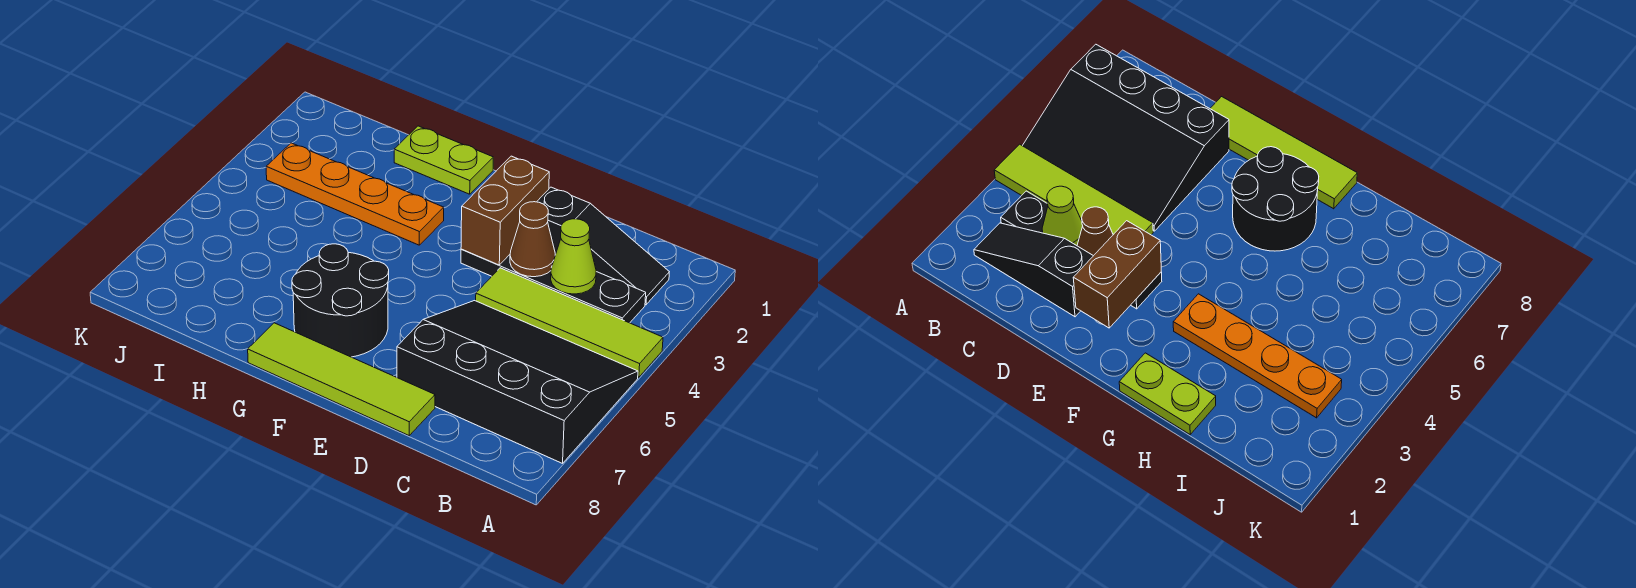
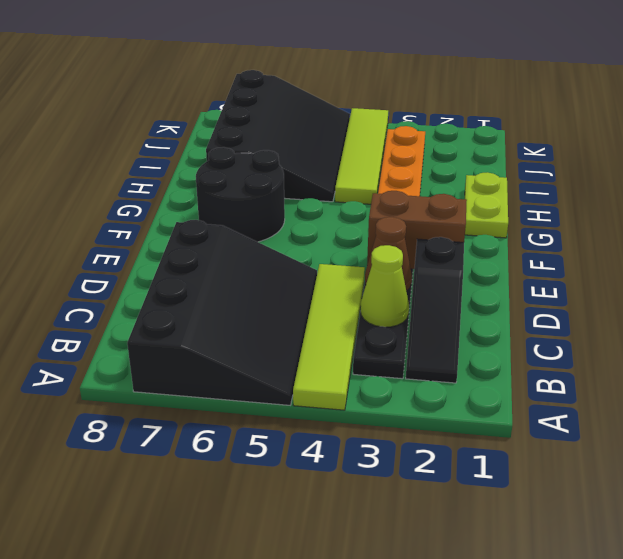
lime tile D8:G8 level 1 -> lime tile H4:K4 level 1
none -> black slope H5:K7 level 1 top 7

